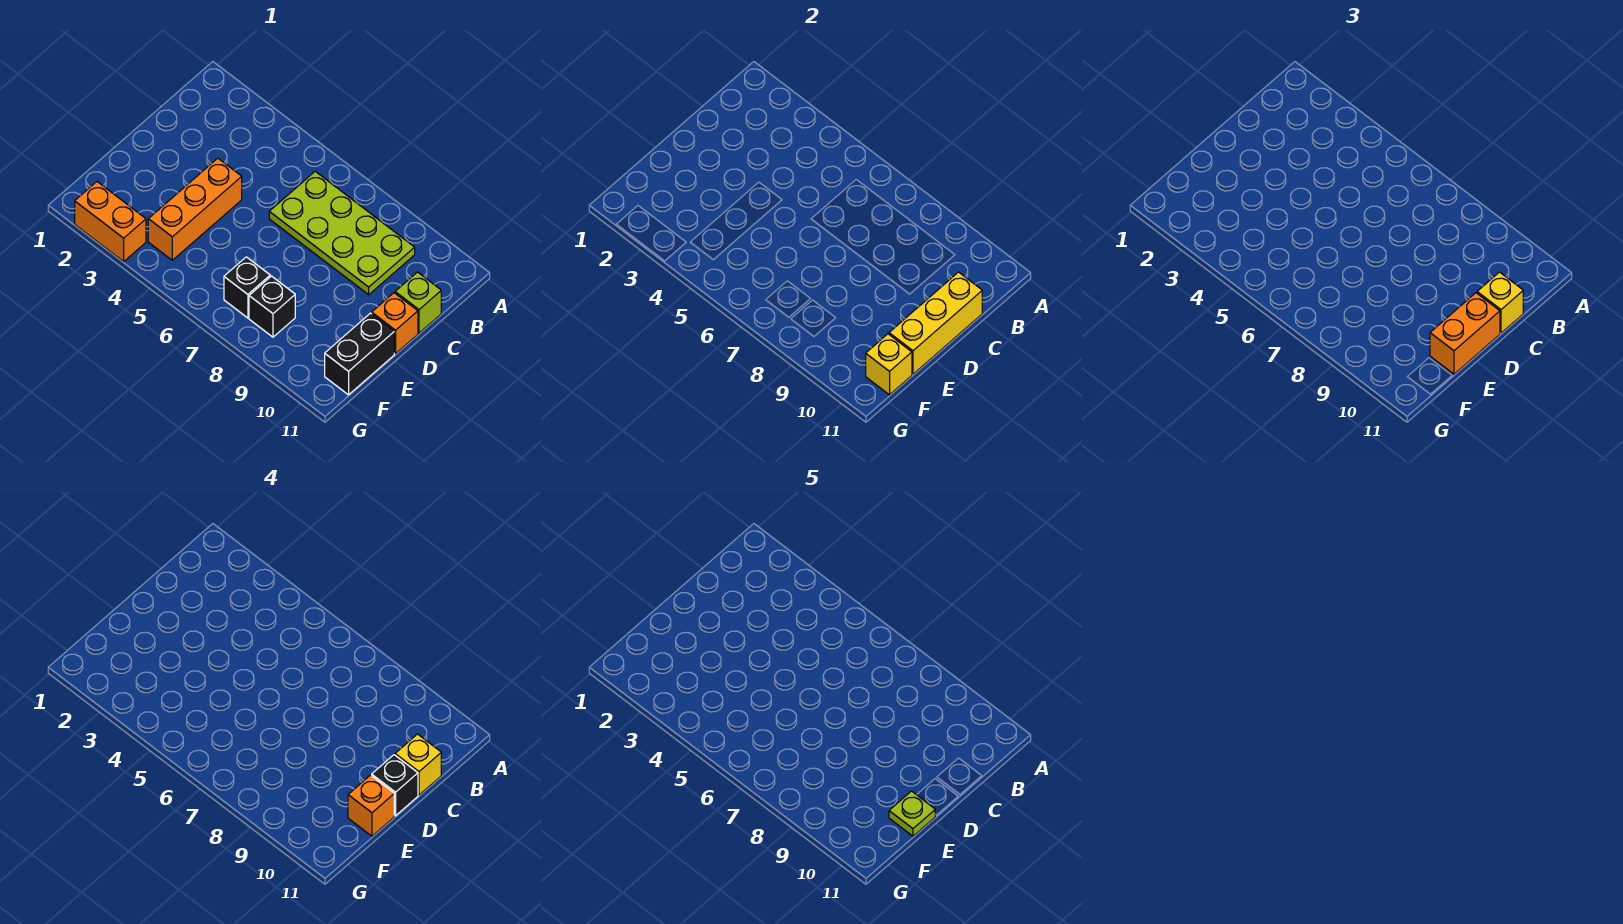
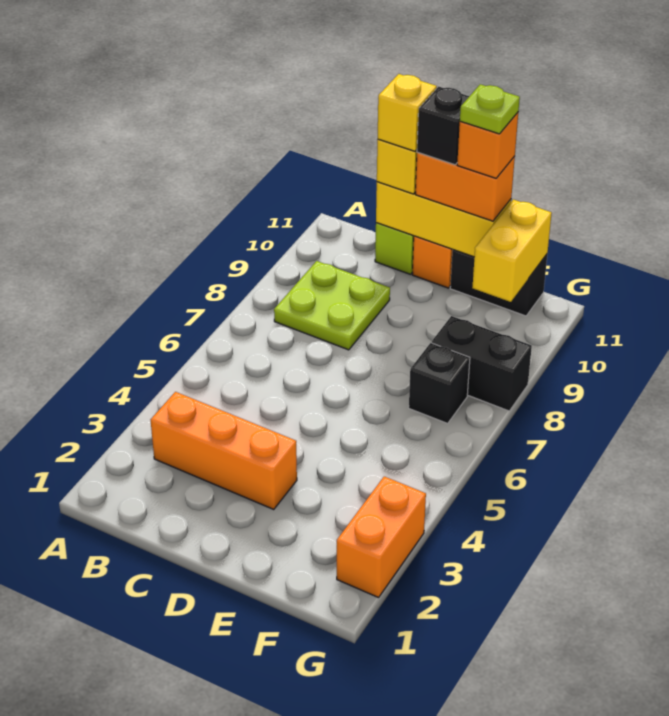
lime plate B6:C9 level 1 -> lime plate B8:C9 level 1
orange brick D4:F4 level 1 -> orange brick B3:D3 level 1
black brick F8 level 1 -> black brick F8:G8 level 1
yellow brick F11 level 2 -> yellow brick F10:F11 level 2

